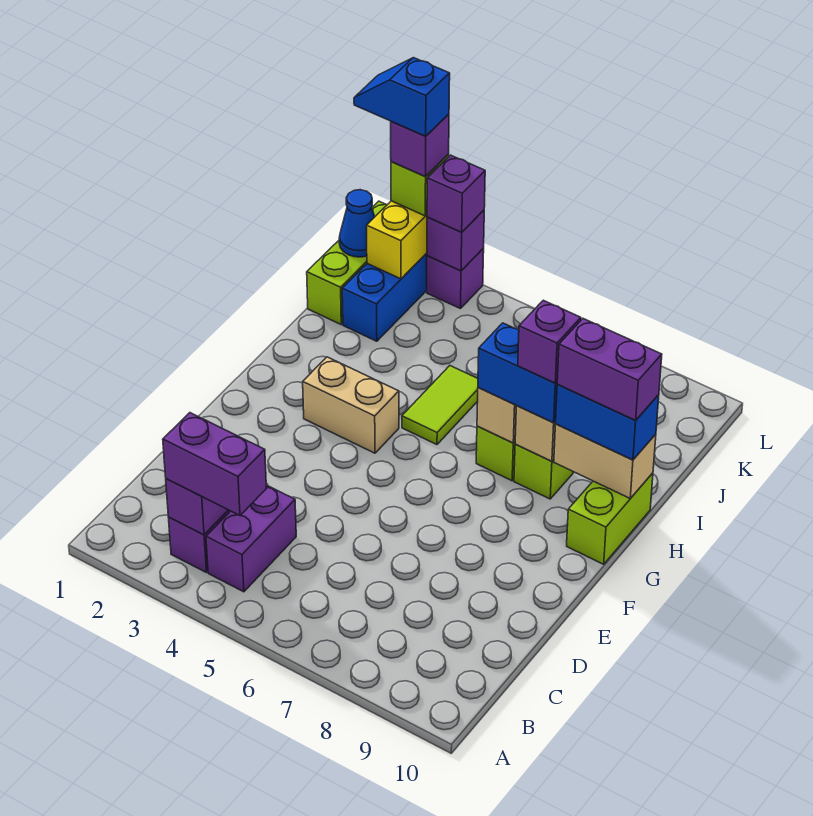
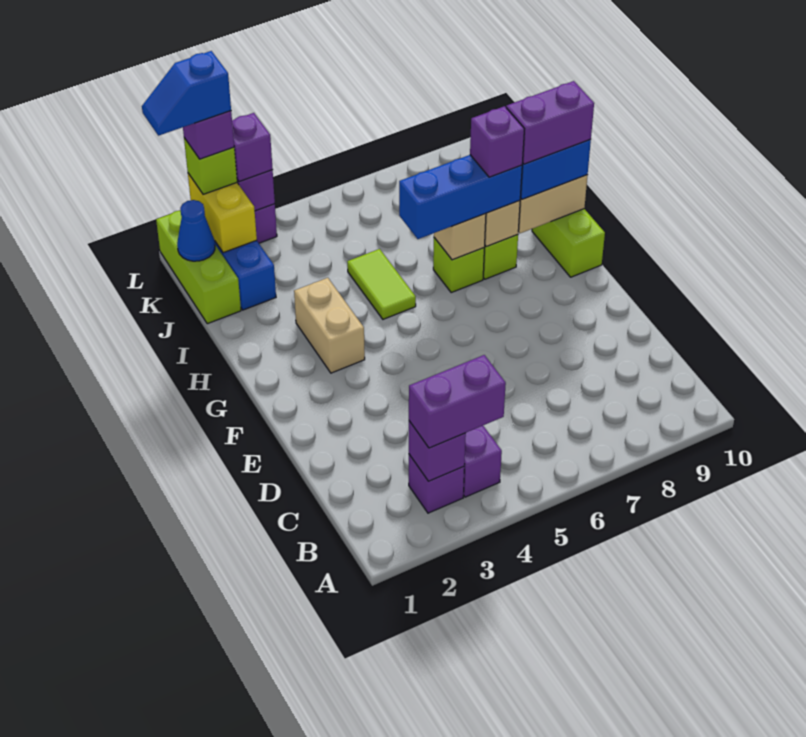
tan brick G3:G4 level 1 -> tan brick G3:H3 level 1
blue brick H7:H8 level 3 -> blue brick H6:H8 level 3

